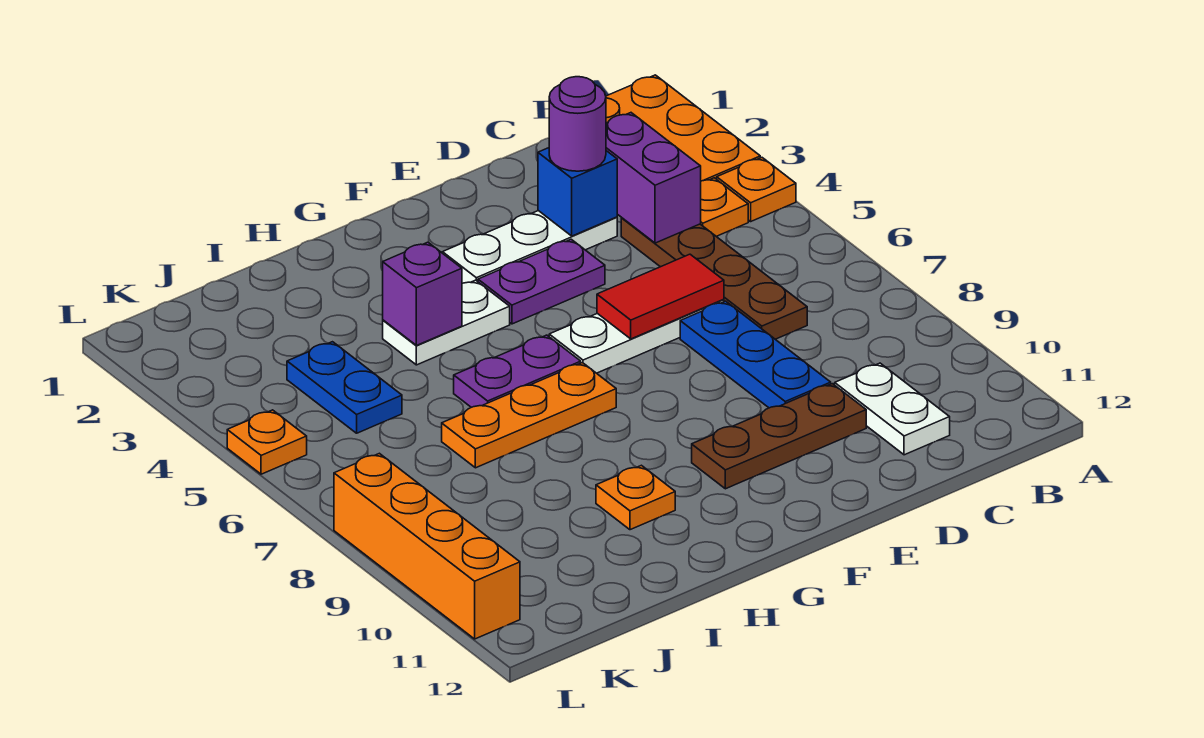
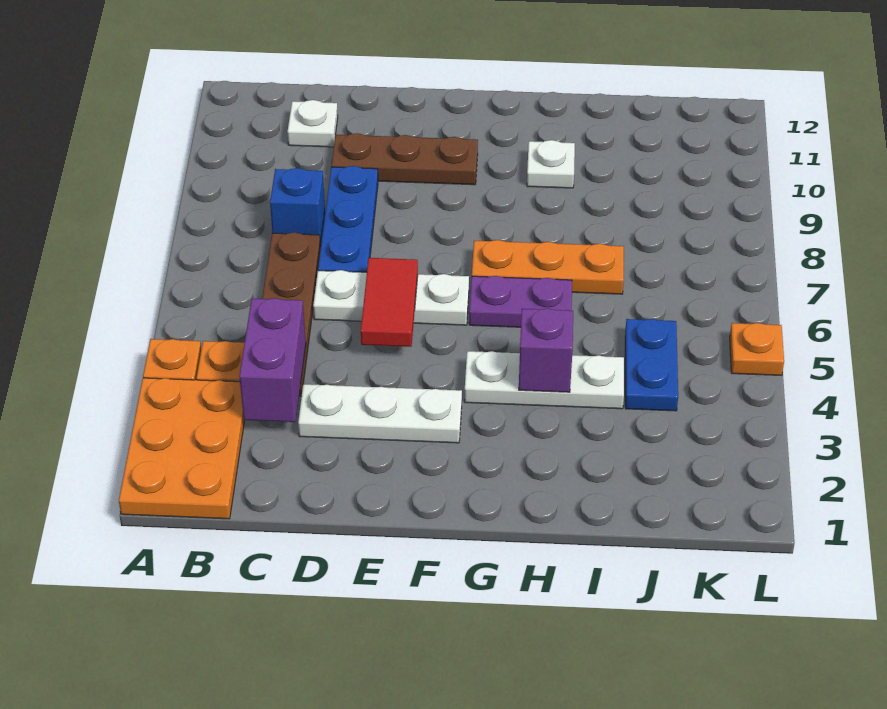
white plate C10:C11 level 1 -> white plate C11 level 1
blue brick D3 level 2 -> blue brick C8 level 1
purple round brick D3 level 3 -> none
red tile D6:E6 level 2 -> red tile E5:E6 level 2
purple plate E4:F4 level 1 -> none
white plate G4:H4 level 1 -> white plate G4:I4 level 1
orange plate H10 level 1 -> white plate H10 level 1
orange brick L8:L11 level 1 -> none

